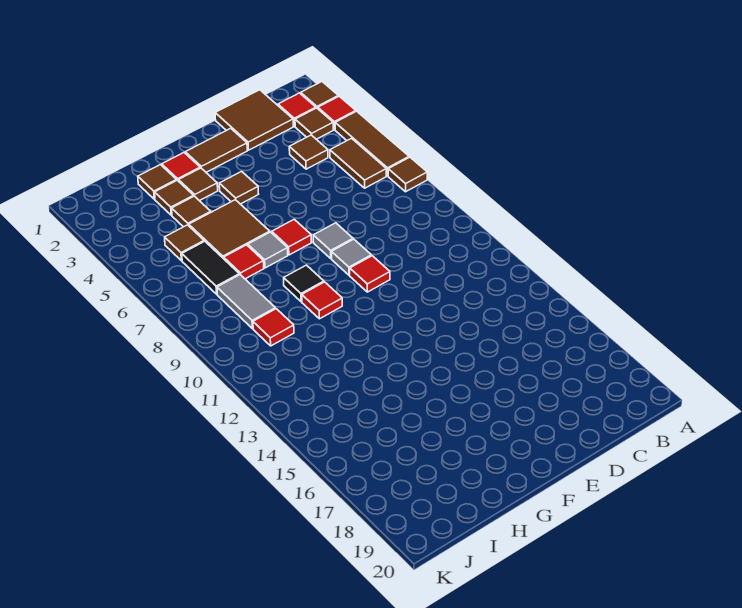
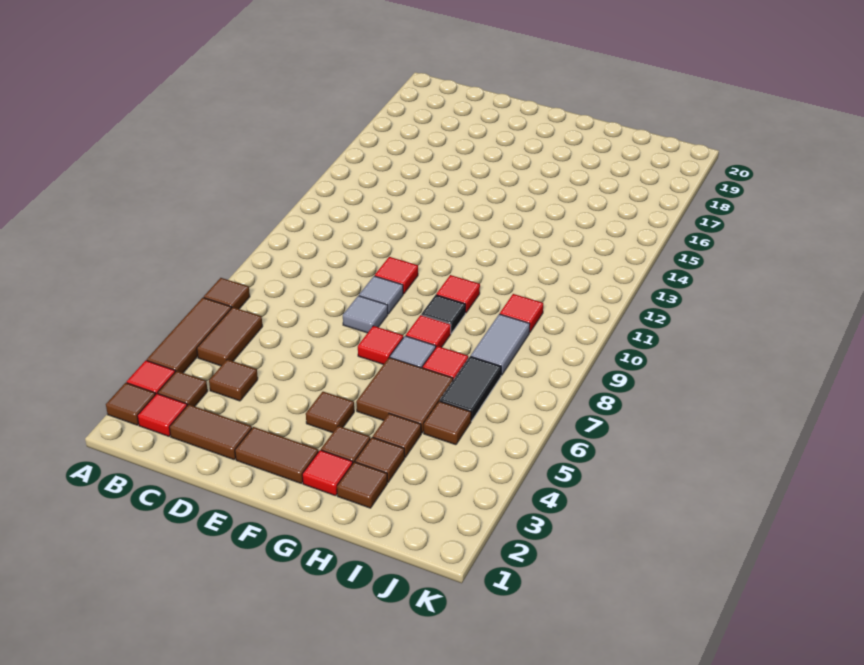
brown tile C1:D2 level 1 -> brown tile C2:D2 level 1
none -> red tile G8 level 1

